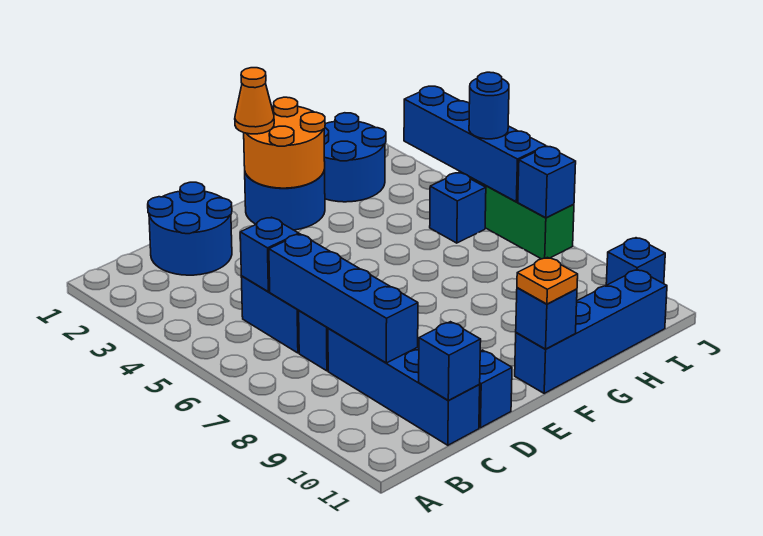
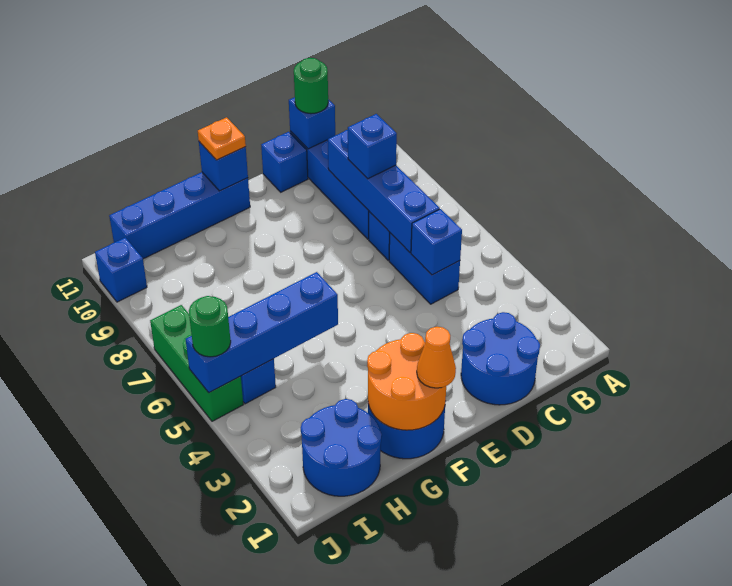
none -> green round brick C11 level 3
blue brick J3:J6 level 2 -> blue brick G5:J5 level 2
blue round brick J5 level 3 -> green round brick J5 level 3
blue brick J7 level 2 -> blue brick C8 level 3

